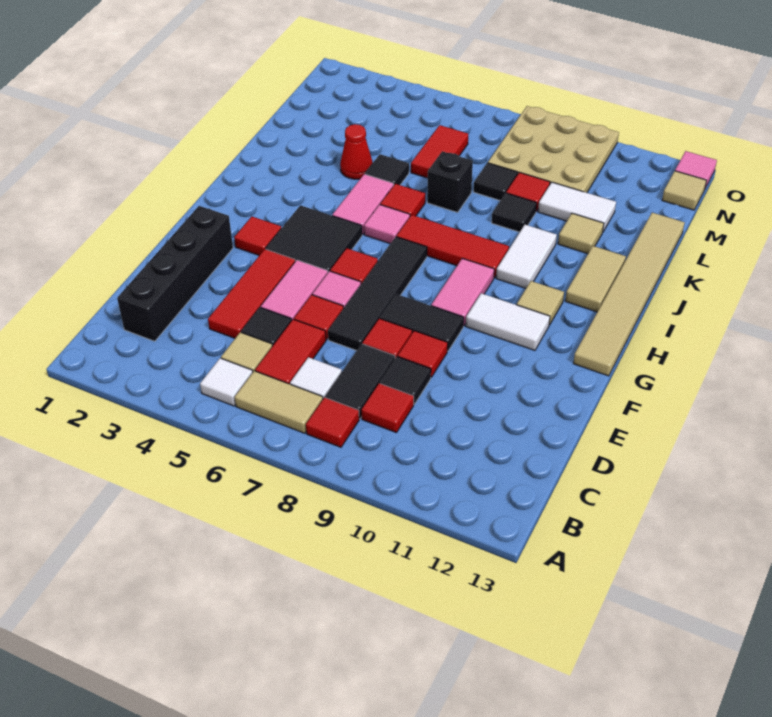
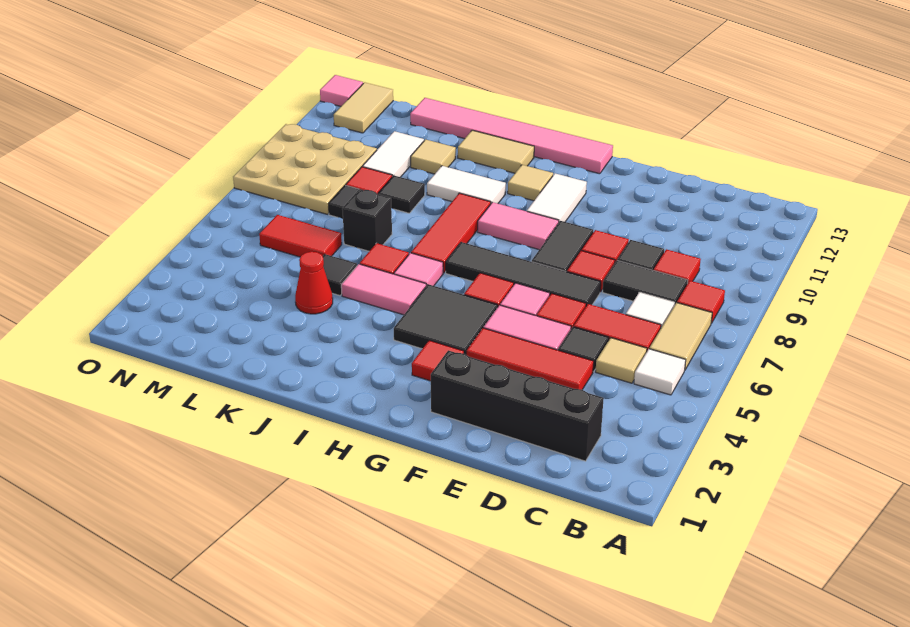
tan tile G13:L13 level 1 -> pink tile G13:L13 level 1
tan tile N13 level 1 -> tan tile N12:N13 level 1

